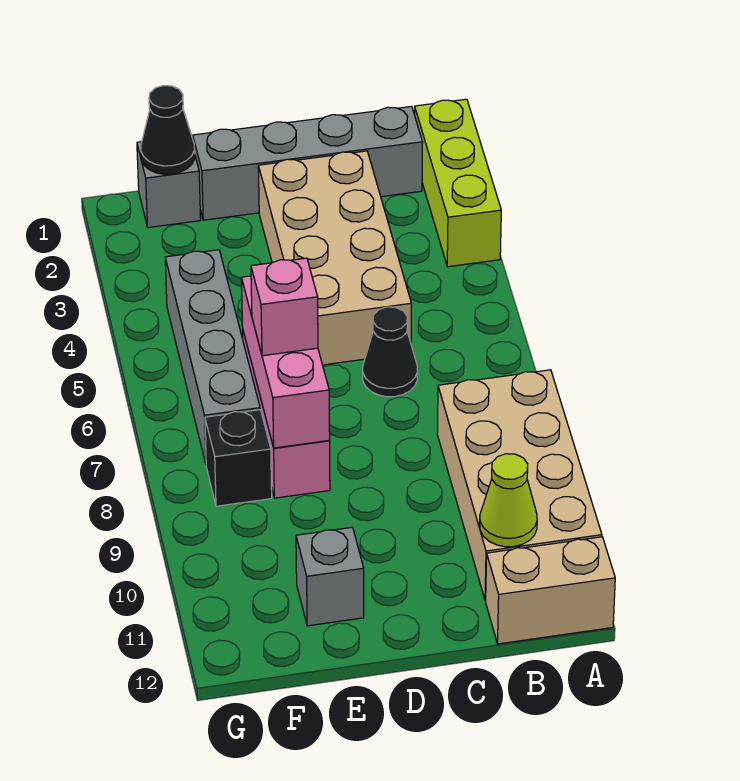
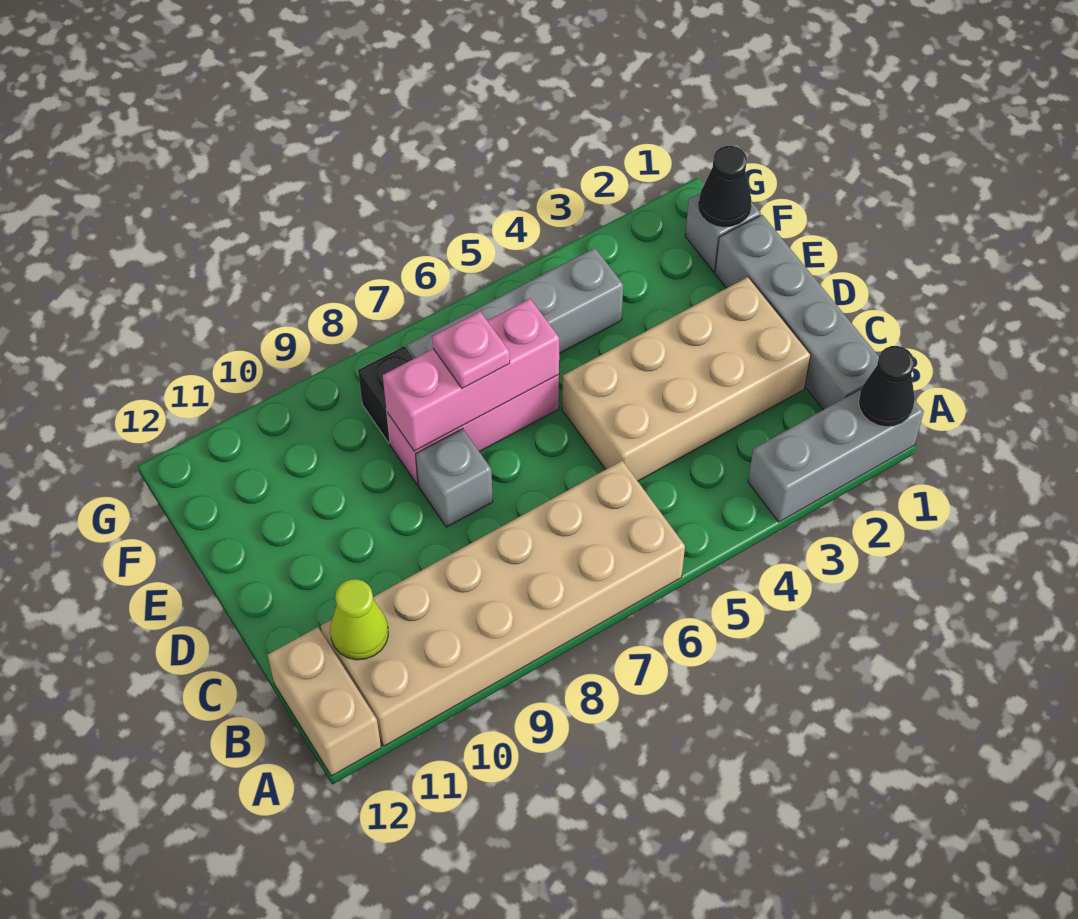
lime brick A1:A3 level 1 -> grey brick A1:A3 level 1
tan brick A8:B11 level 1 -> tan brick A6:B11 level 1
black cone C6 level 1 -> black cone A1 level 2
pink brick E7 level 3 -> pink plate E7 level 3
grey brick E11 level 1 -> grey brick D8 level 1

